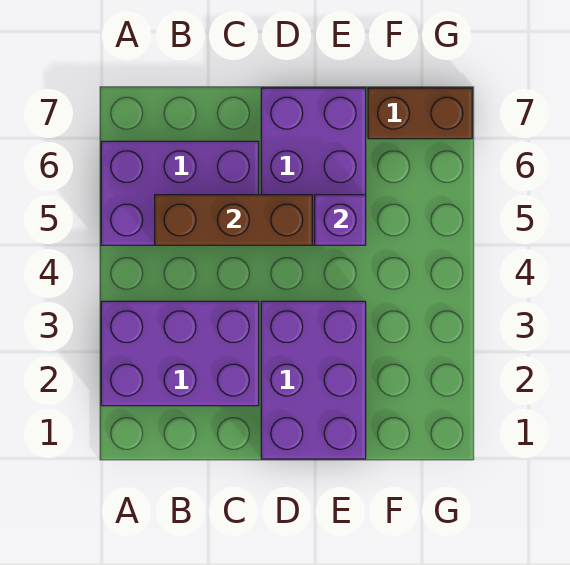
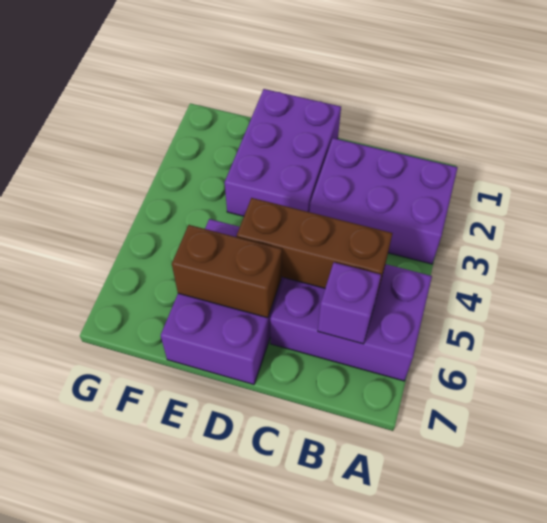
purple brick E5 level 2 -> purple brick B6 level 2
brown brick F7:G7 level 1 -> brown brick D6:E6 level 2

